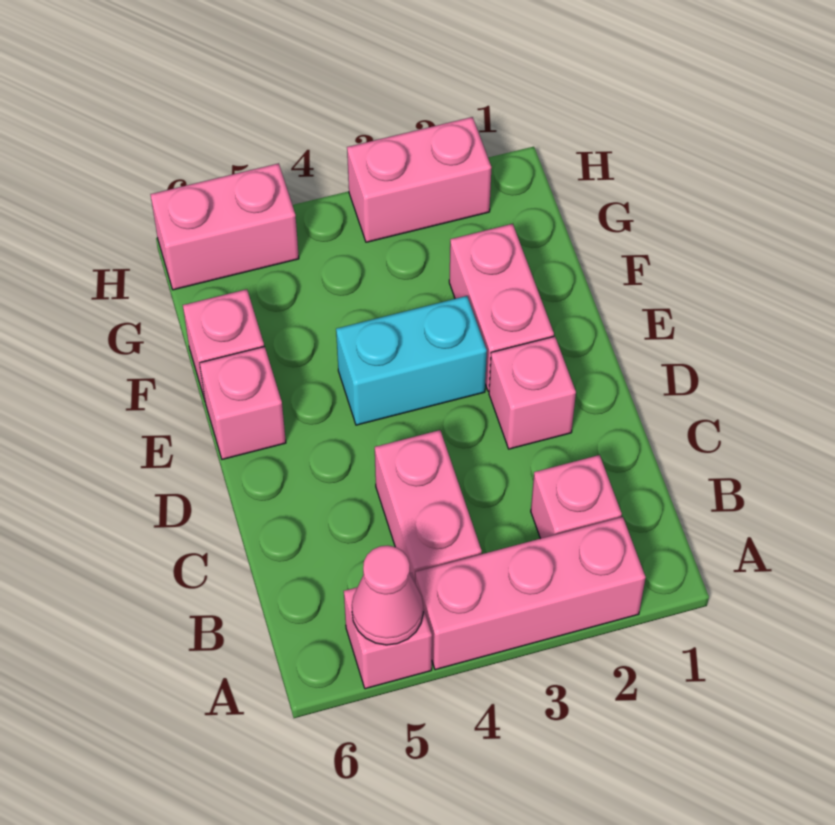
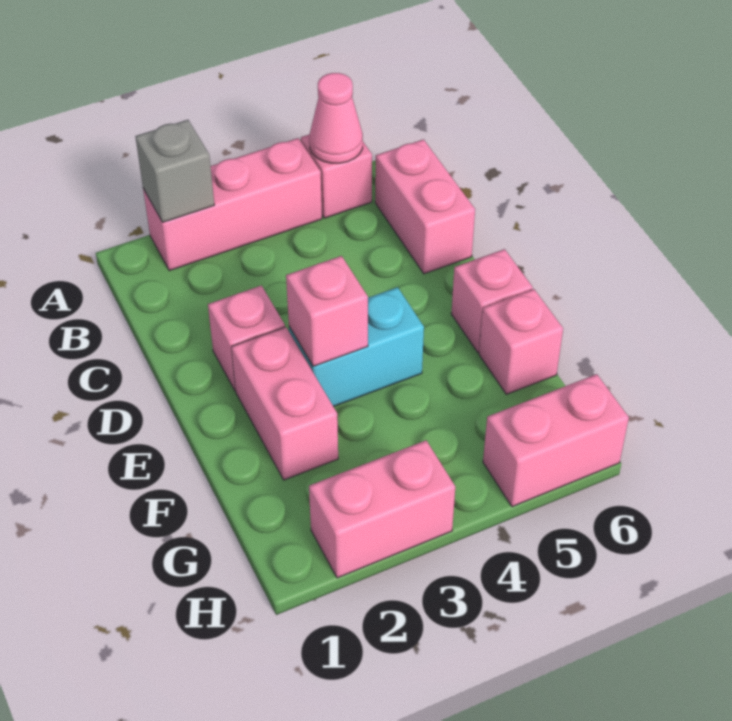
none -> grey brick A2 level 2
pink brick B2 level 1 -> pink brick E3 level 2
pink brick B4:C4 level 1 -> pink brick B6:C6 level 1

